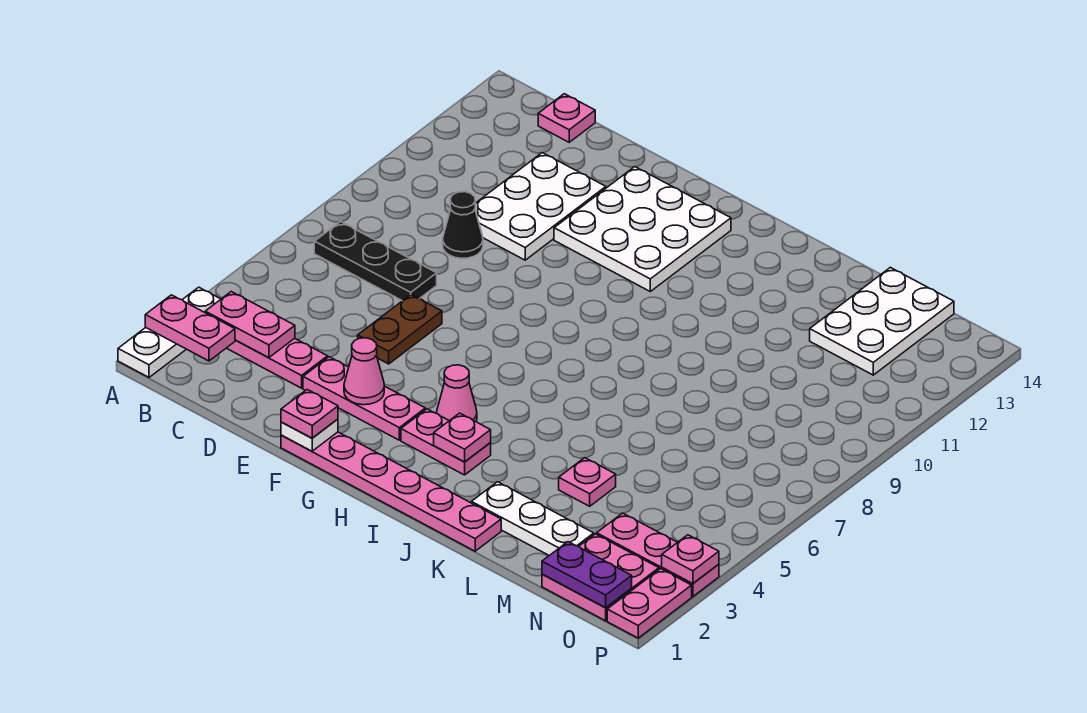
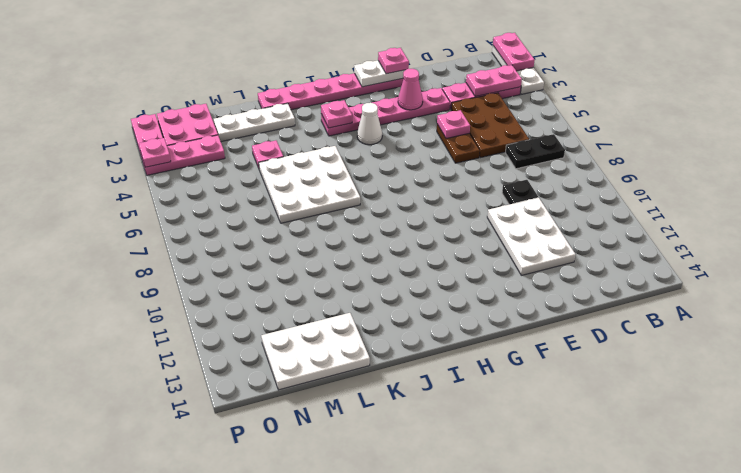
pink plate A2:B2 level 2 -> pink plate A1:A2 level 2
black plate B7:D7 level 1 -> black plate B7:C7 level 1
none -> brown plate C4:D6 level 1
pink plate C14 level 1 -> pink plate E5 level 2
black cone D9 level 1 -> black plate D9 level 1
white plate F1 level 2 -> white plate F1:G1 level 2
white plate F11:H13 level 1 -> white plate J5:L7 level 1
pink cone H4 level 1 -> white cone H4 level 1
white plate M12:N14 level 1 -> white plate L13:N14 level 1
purple plate N1:O1 level 2 -> none

